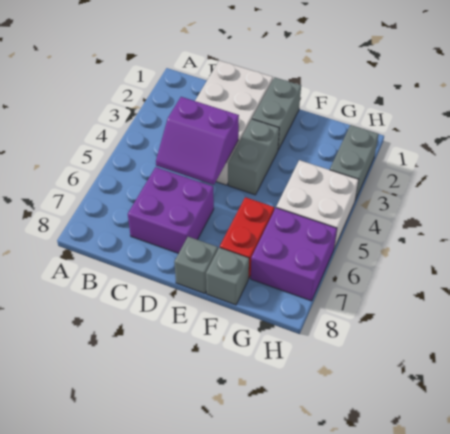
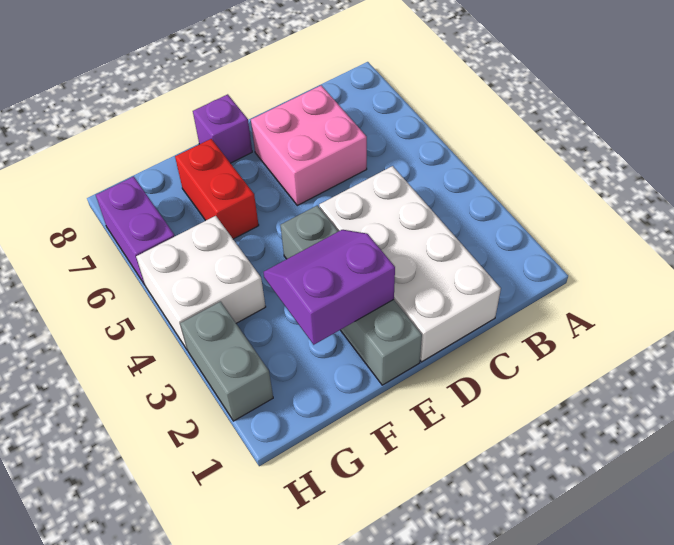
purple slope C4:D5 level 2 top 4 -> purple slope E2:F3 level 2 top 2
purple brick C6:D7 level 1 -> pink brick C6:D7 level 1
grey brick E8 level 1 -> purple brick E8 level 1
grey brick F8 level 1 -> none
purple brick G6:H7 level 1 -> purple brick H6:H7 level 1

